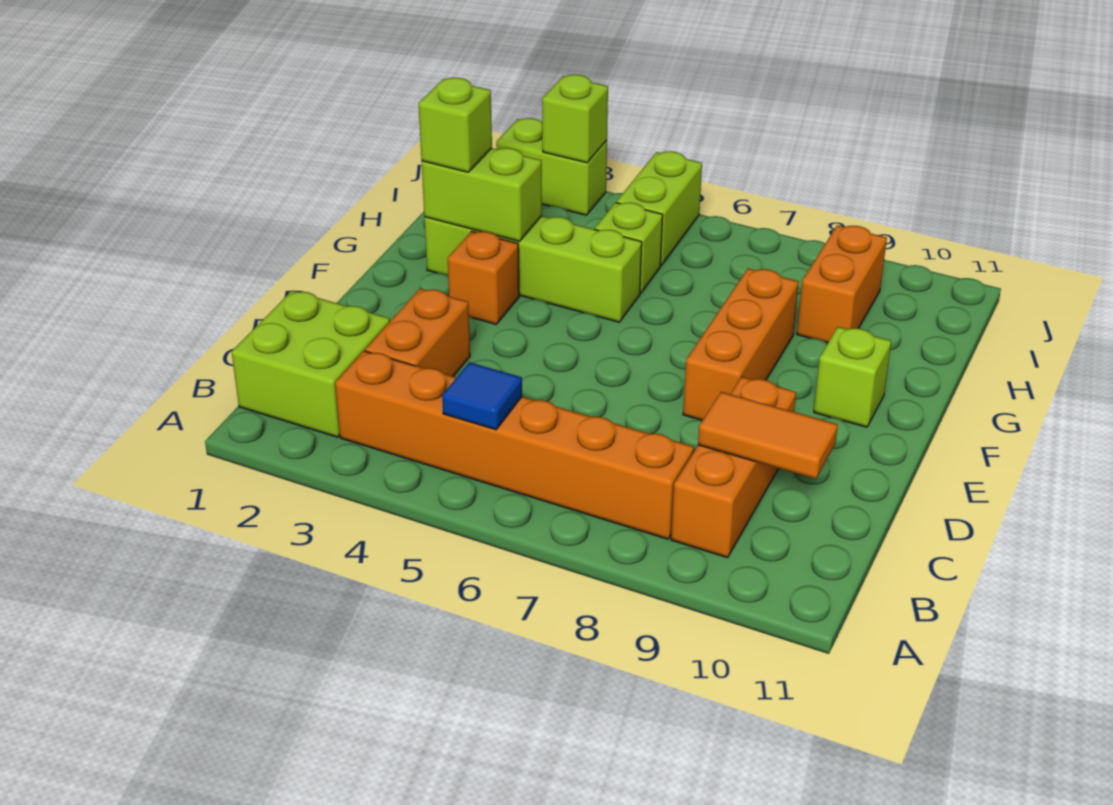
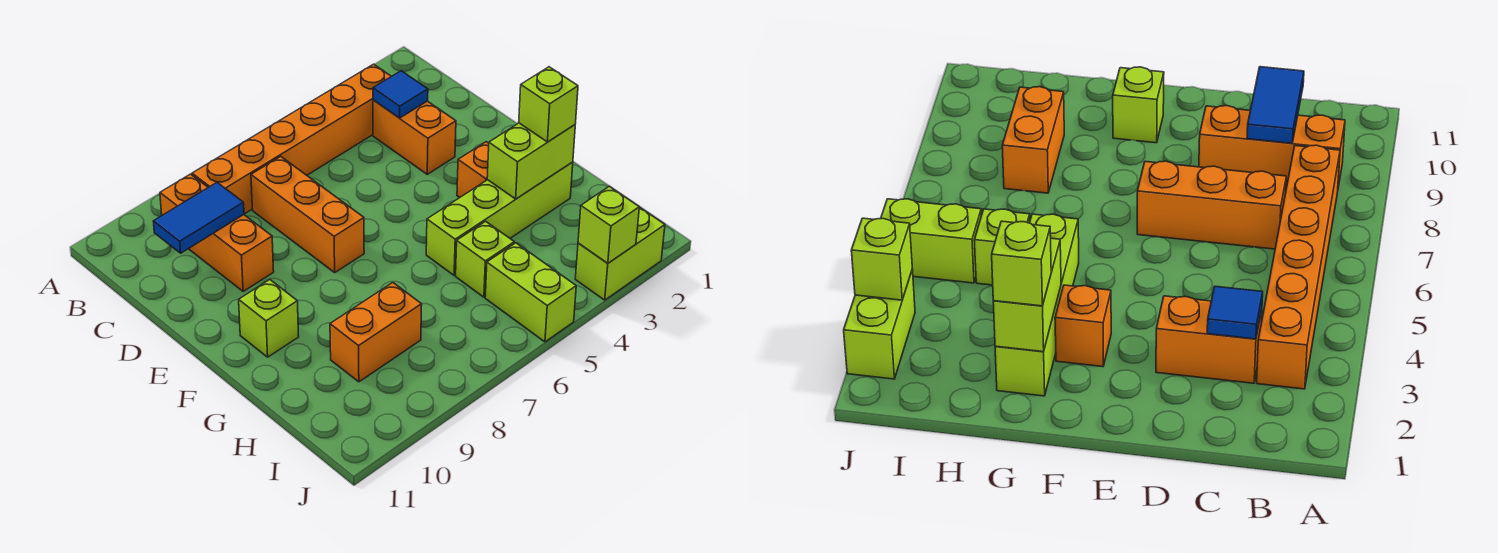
lime brick B1:C2 level 1 -> none
blue tile B5 level 2 -> blue tile C3 level 2
orange tile C9:C10 level 2 -> blue tile C9:C10 level 2
orange brick E8:G8 level 1 -> orange brick C7:E7 level 1
orange brick H9:I9 level 1 -> orange brick H8:H9 level 1

